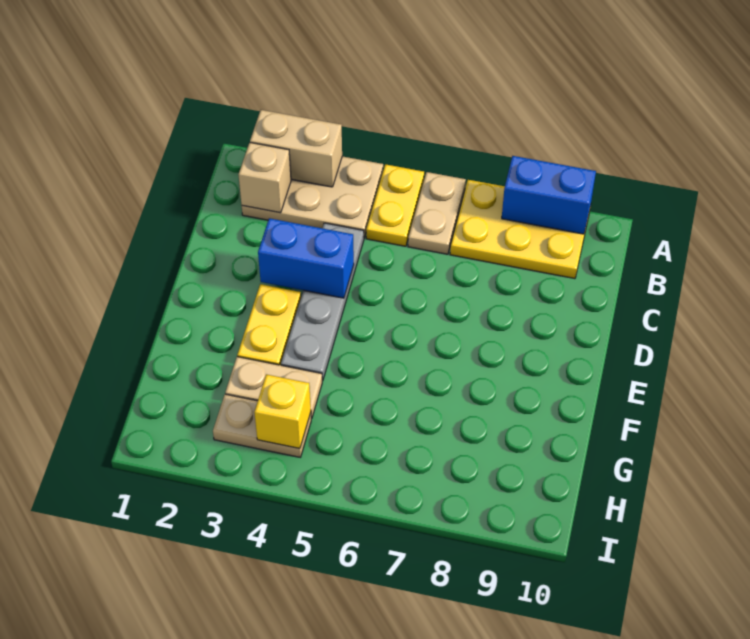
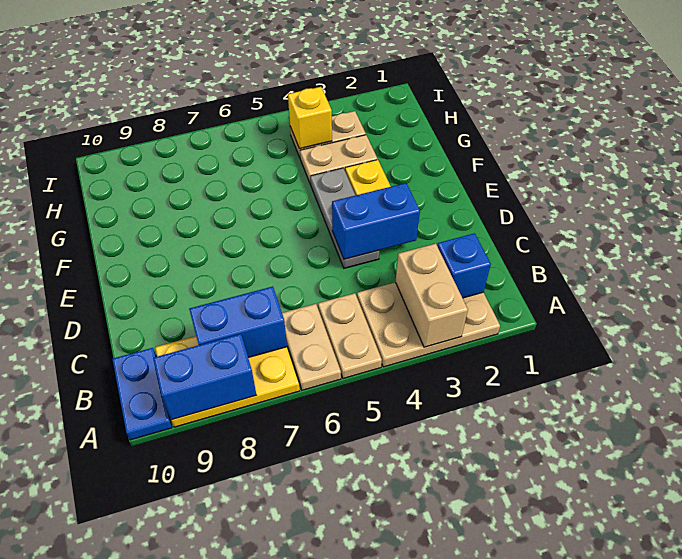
tan brick A2:A3 level 2 -> tan brick A3:B3 level 2
yellow plate A5:B5 level 1 -> tan plate A5:B5 level 1
none -> blue plate A10:B10 level 1
tan brick B2 level 2 -> blue brick B2 level 2
none -> blue brick B7:B8 level 2
grey plate C4:F4 level 1 -> grey plate D4:F4 level 1

